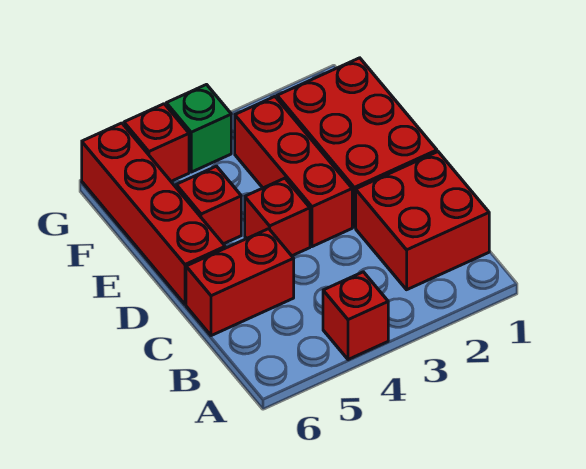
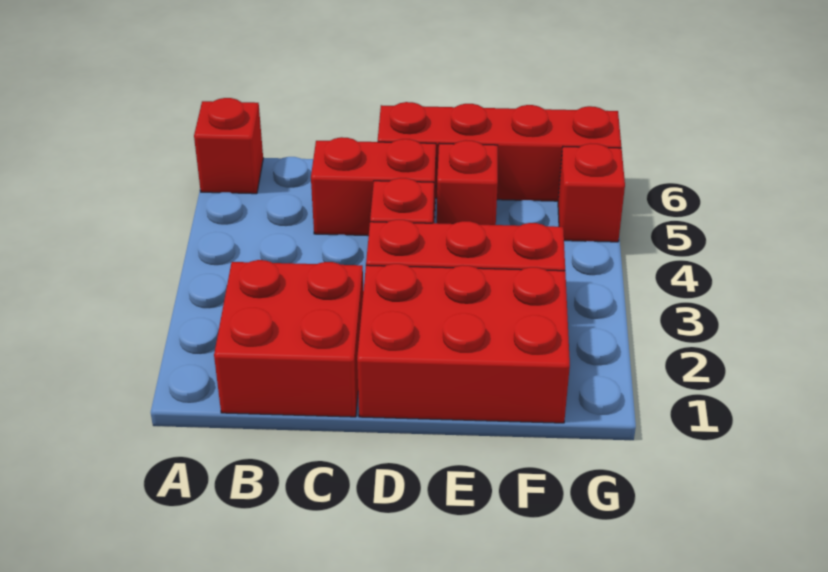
red brick A4 level 1 -> red brick A6 level 1
red brick C5:C6 level 1 -> red brick C5:D5 level 1
green brick G4 level 1 -> none

